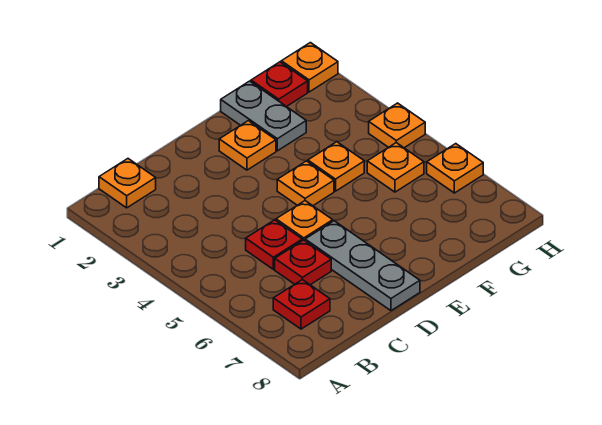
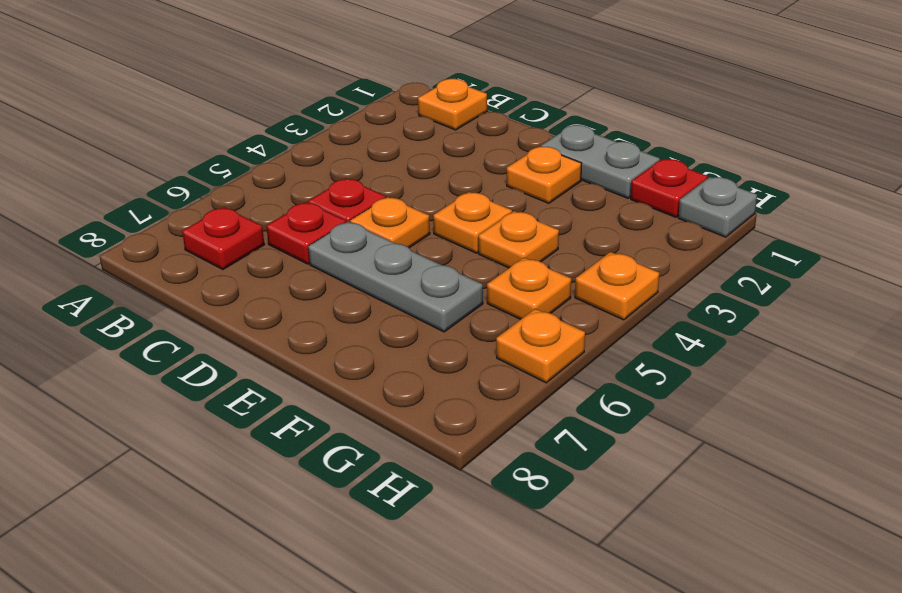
grey plate D6:D8 level 1 -> grey plate D6:F6 level 1
grey plate F1:F2 level 1 -> grey plate E1:F1 level 1
orange plate H1 level 1 -> grey plate H1 level 1

